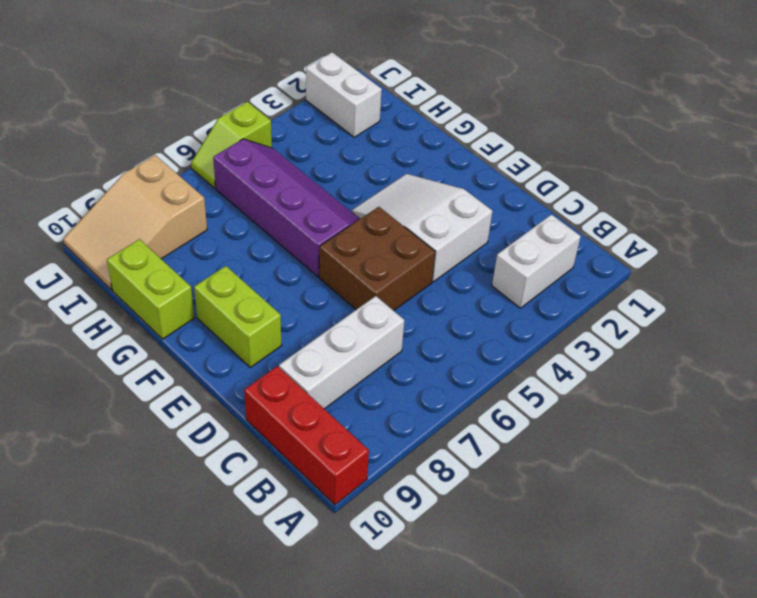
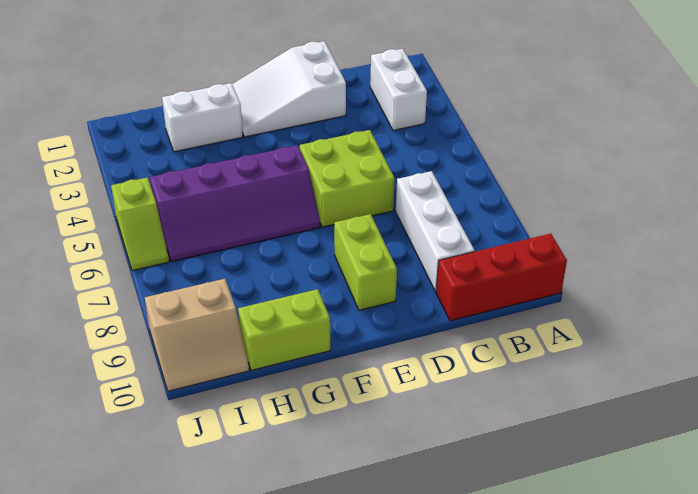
white slope D3:F4 level 1 top D -> white slope D1:F2 level 1 top D
brown brick D5:E6 level 1 -> lime brick D5:E6 level 1
lime brick E9:F9 level 1 -> lime brick E8:E9 level 1
purple slope F5:I6 level 1 top 6 -> purple slope F5:I6 level 1 top 5
white brick I2:J2 level 1 -> white brick G2:H2 level 1
tan slope I8:J10 level 1 top 8 -> tan slope I9:J10 level 1 top 9

